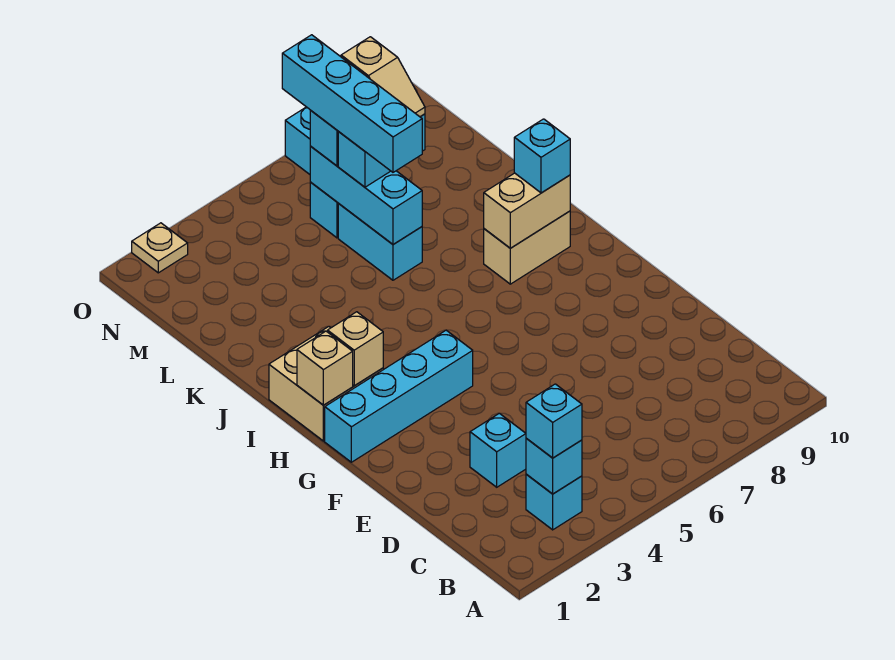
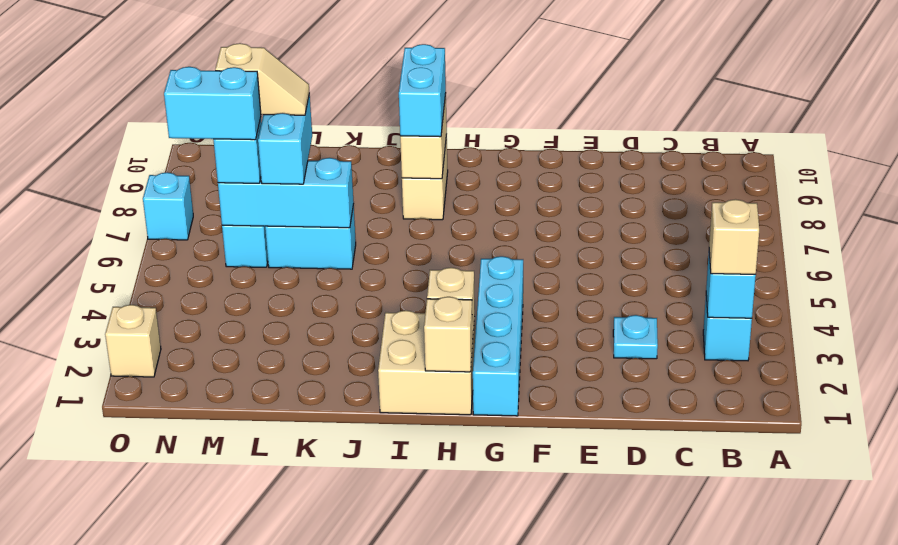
cyan brick B3 level 3 -> tan brick B3 level 3
cyan brick D3 level 1 -> cyan plate D3 level 1
cyan brick I9 level 3 -> cyan brick I8:I9 level 3
cyan brick K6:N6 level 4 -> cyan brick M6:N6 level 4
tan plate O2 level 1 -> tan brick O2 level 1

